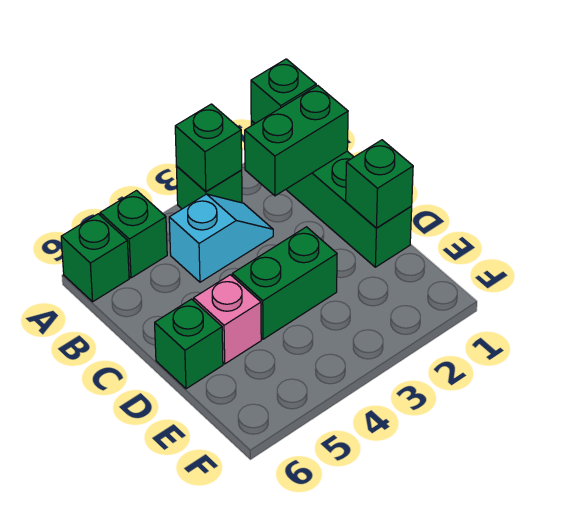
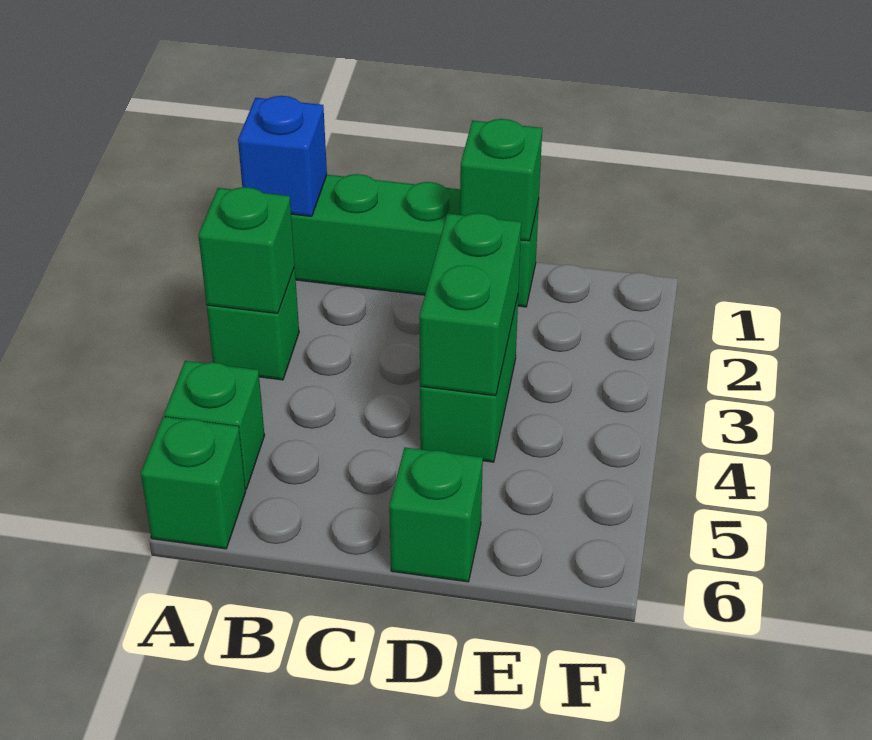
green brick A1 level 2 -> blue brick A1 level 2
green brick B1:B2 level 2 -> green brick D3:D4 level 2
cyan slope B3:B4 level 1 top 4 -> none
pink brick D5 level 1 -> none

